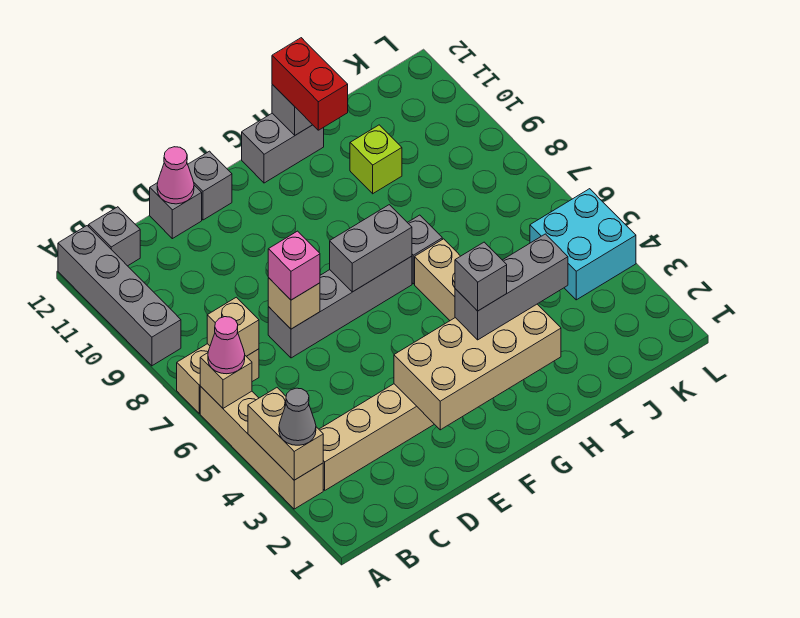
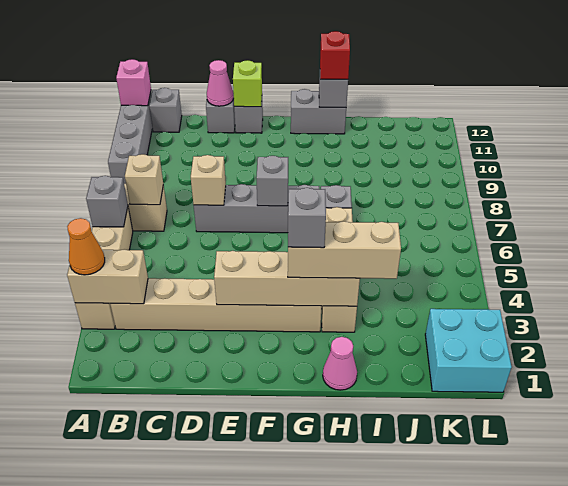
tan brick A3:A4 level 2 -> tan brick A3:B3 level 2
grey cone A3 level 3 -> orange cone A3 level 3
tan brick A6 level 2 -> grey brick A6 level 2
pink cone A6 level 3 -> pink cone H1 level 1
pink brick D7 level 3 -> pink brick A12 level 2
tan brick E2:H3 level 2 -> tan brick E3:H3 level 2
grey brick F7:G7 level 2 -> grey brick F7 level 2
grey brick G3:I3 level 3 -> tan brick G3:I3 level 3
red brick H11:H12 level 3 -> red brick H12 level 3
lime brick I10 level 1 -> lime brick E12 level 2
cyan brick K4:L5 level 1 -> cyan brick K1:L2 level 1

